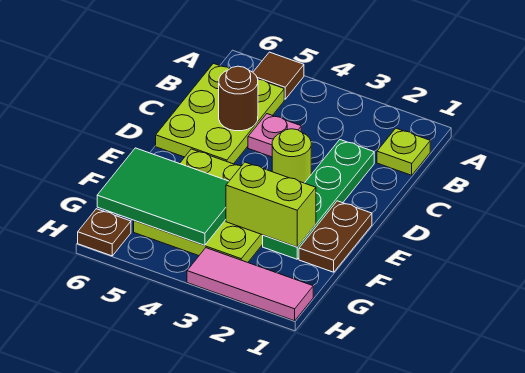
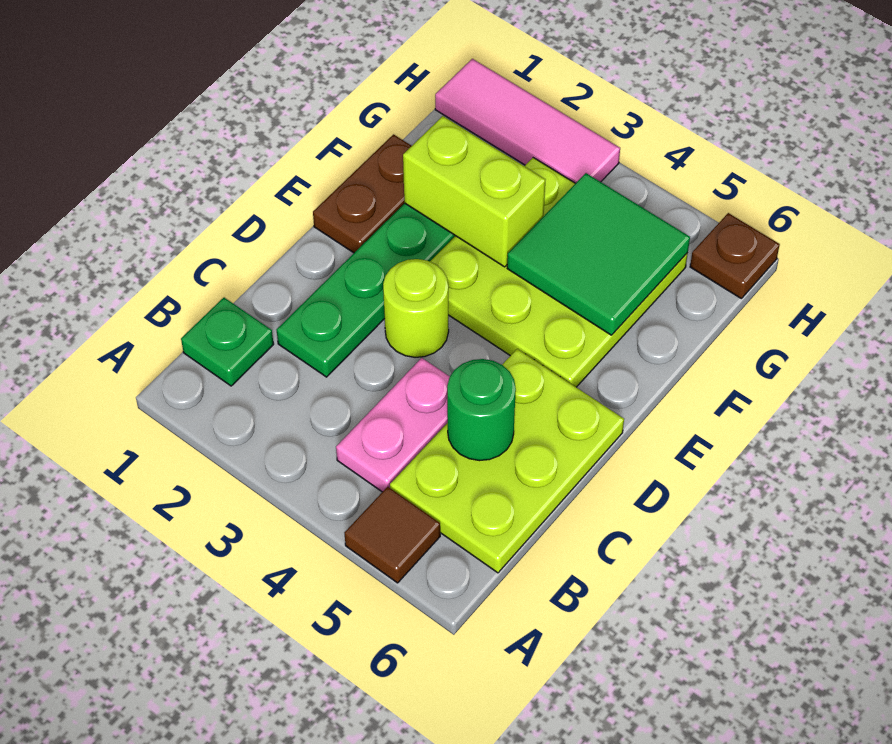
lime plate B1 level 1 -> green plate B1 level 1
pink plate C4 level 1 -> pink plate B4:C4 level 1
brown round brick C5 level 2 -> green round brick C5 level 2
green tile F4:G6 level 2 -> green tile F4:G5 level 2

